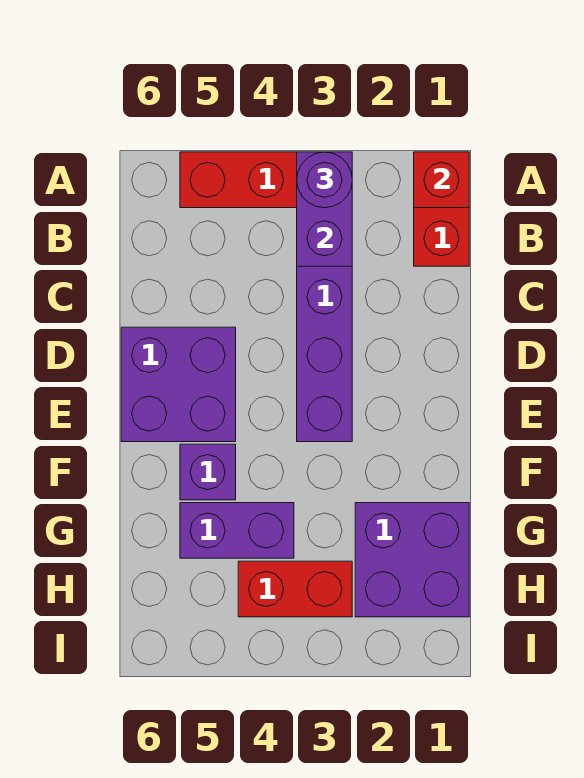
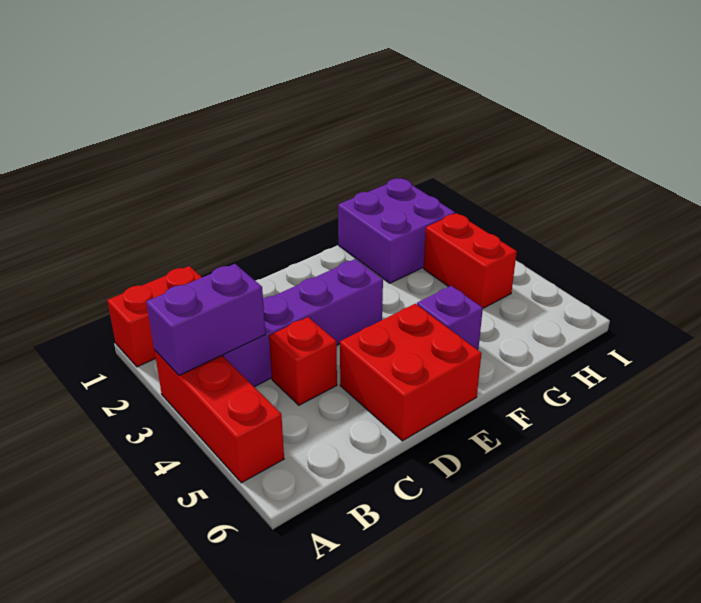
red brick A1 level 2 -> red brick C4 level 1
purple round brick A3 level 3 -> none
purple brick D5:E6 level 1 -> red brick D5:E6 level 1
purple brick G4:G5 level 1 -> none

